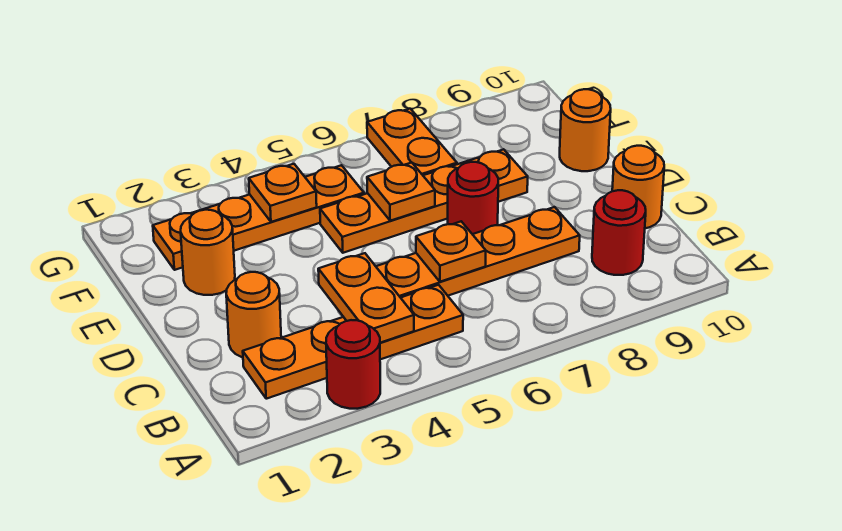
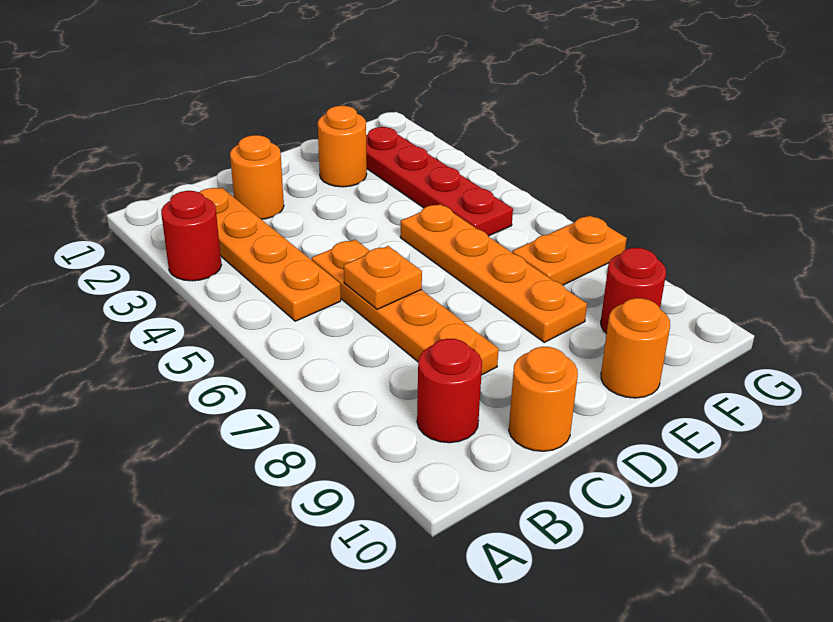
orange plate B4:C4 level 2 -> none
red round brick D7 level 1 -> red round brick F9 level 1
orange plate E6 level 2 -> none
orange plate F2:F5 level 1 -> red plate F2:F5 level 1
orange plate F4 level 2 -> none

